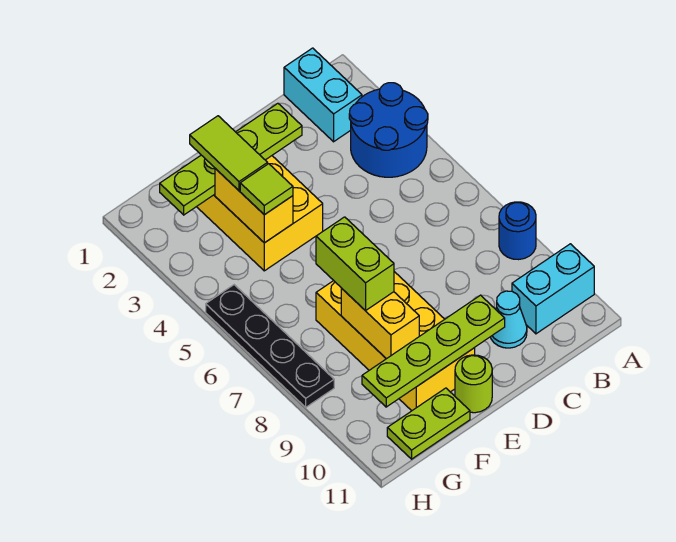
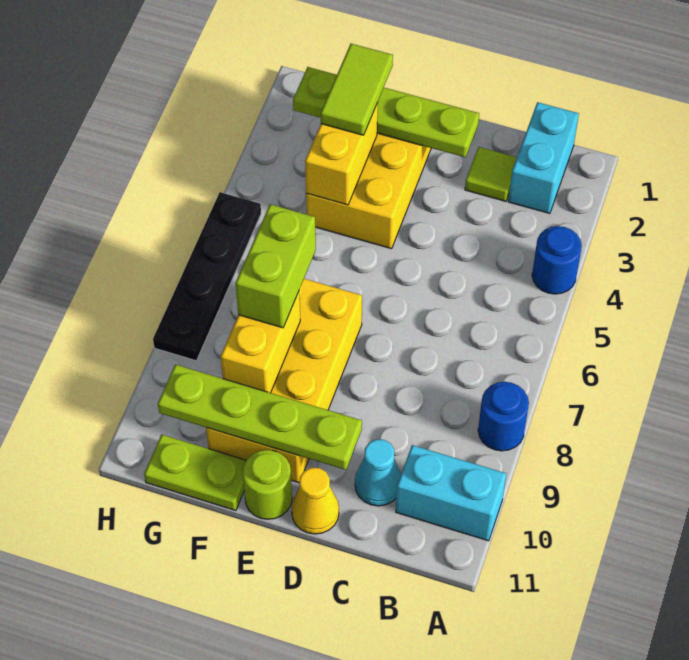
blue round brick A3:B4 level 1 -> blue round brick A4 level 1
none -> yellow cone D11 level 1
lime tile F4 level 3 -> lime tile C2 level 1

